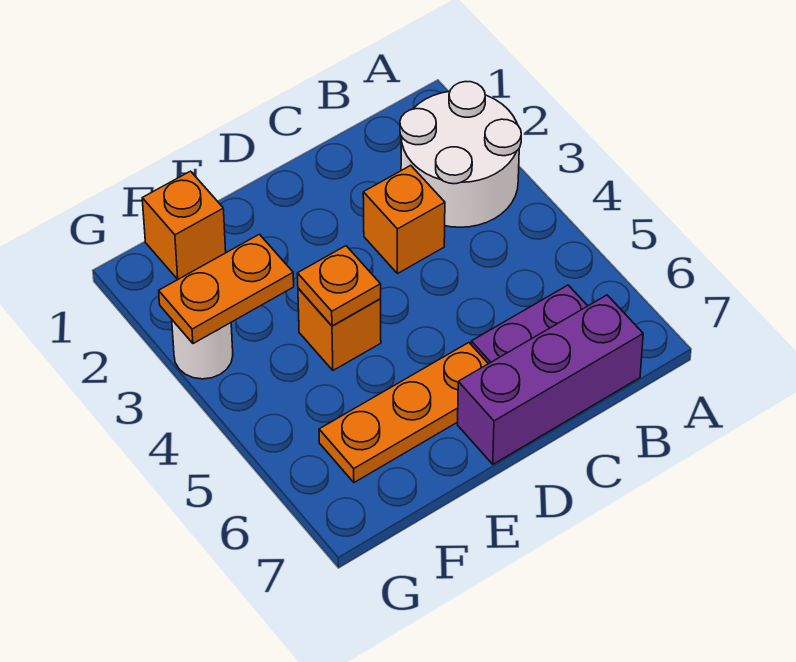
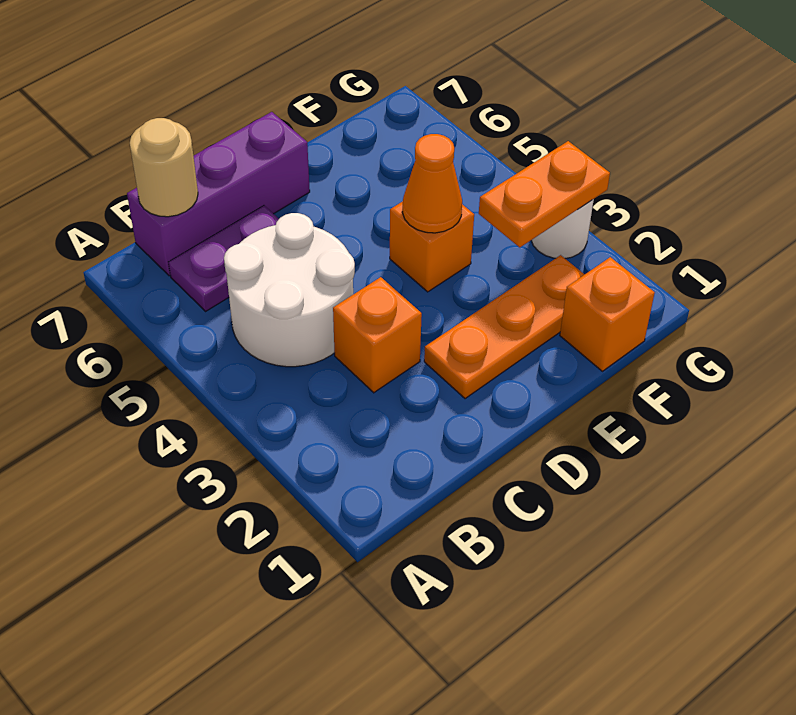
white round brick A2:B3 level 1 -> white round brick B4:C5 level 1
none -> tan round brick B7 level 2
orange plate D6:F6 level 1 -> orange plate D2:F2 level 1
orange plate E4 level 2 -> orange cone E4 level 2

